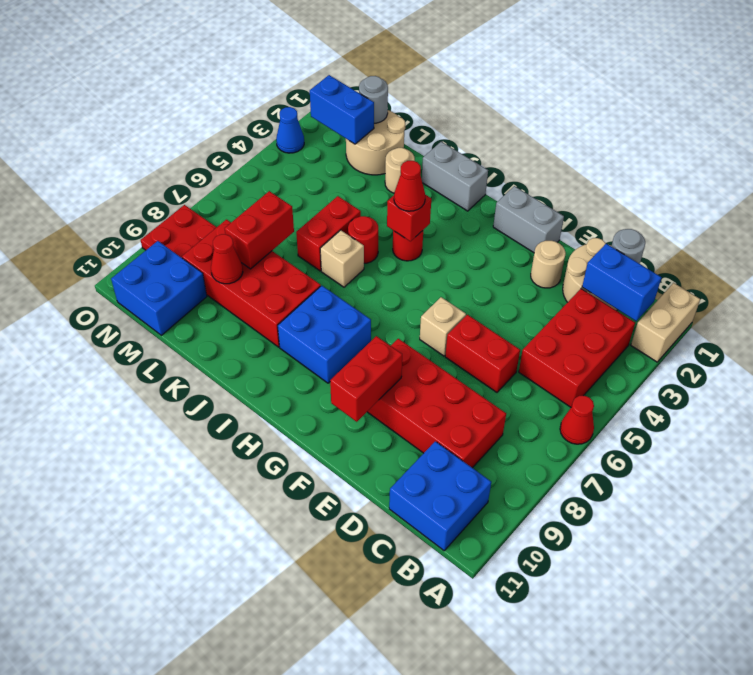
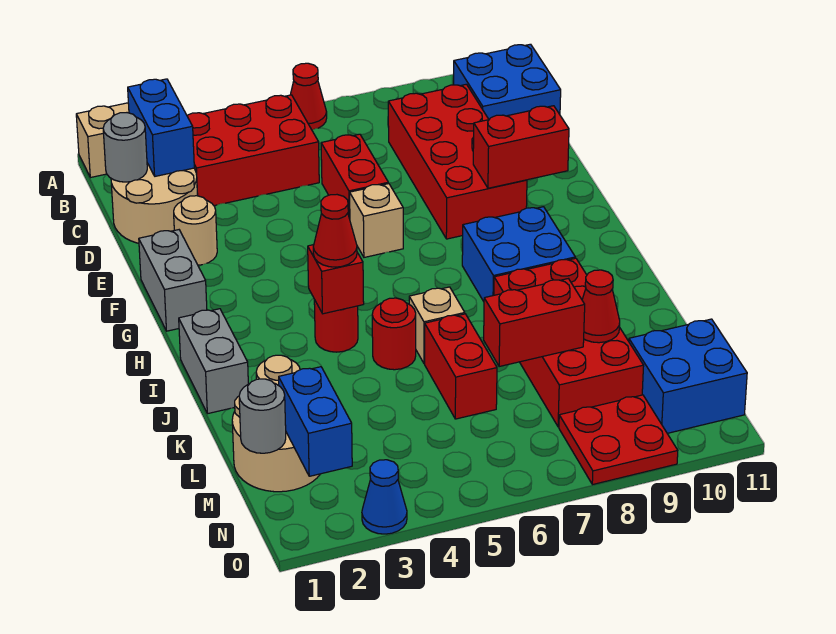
red brick K5:K6 level 1 -> red brick K6:L6 level 1

